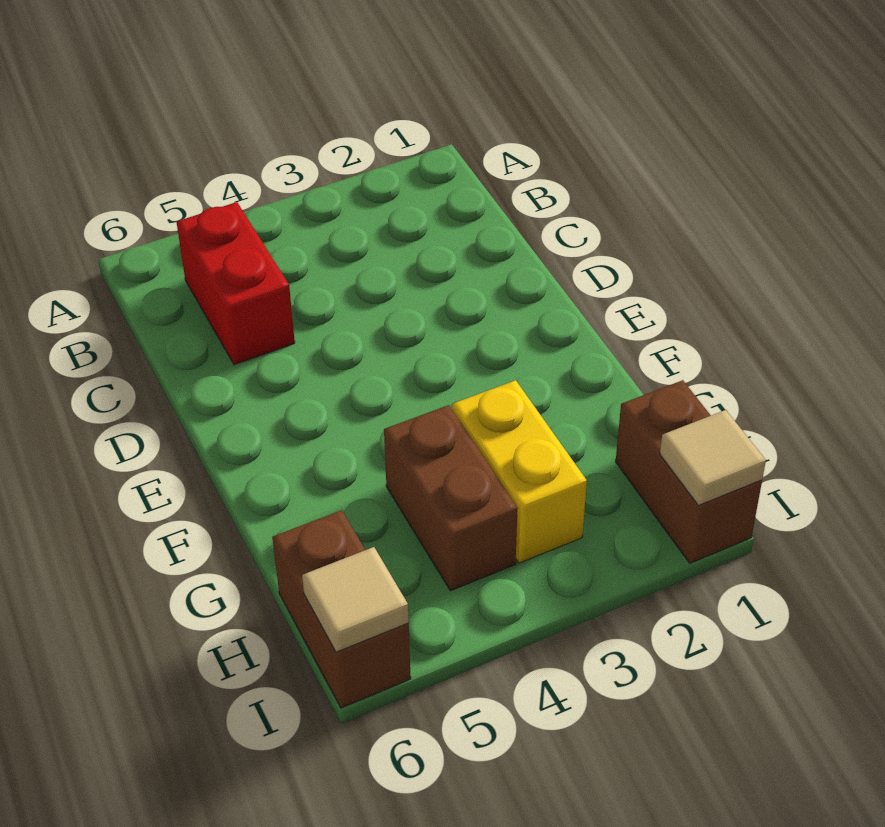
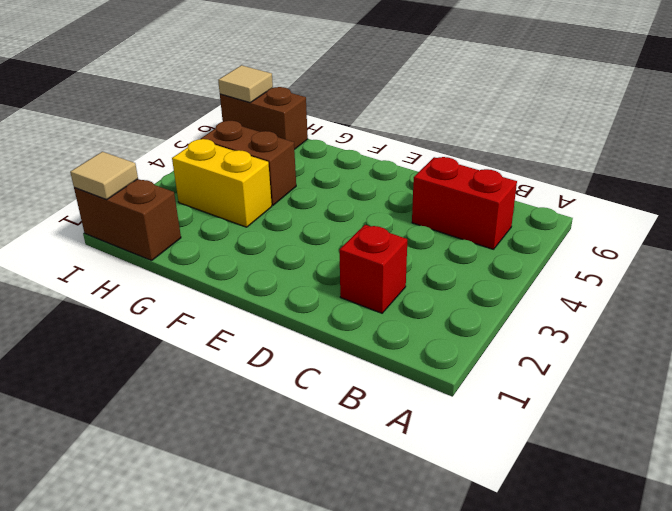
none -> red brick C2 level 1

